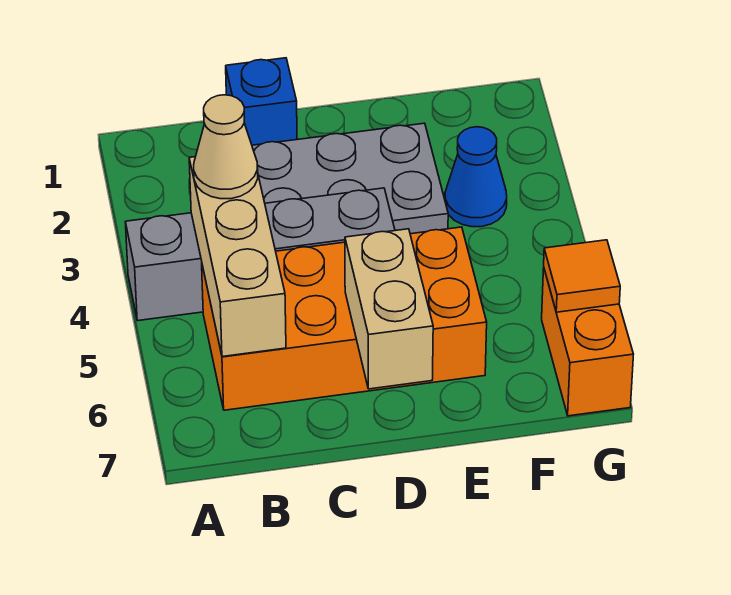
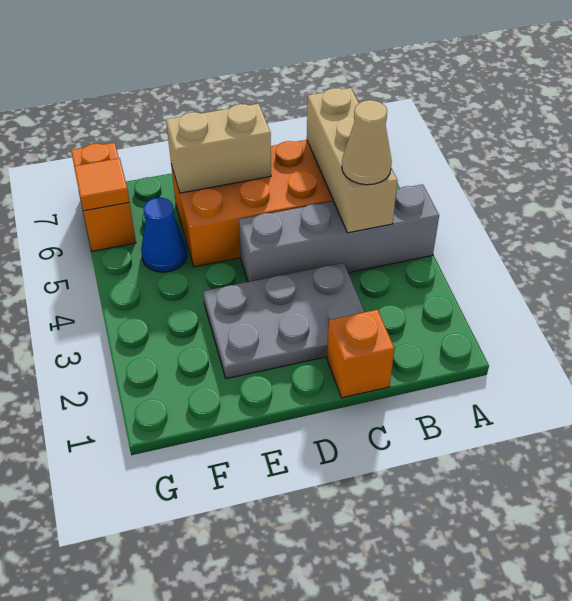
blue brick C1 level 1 -> orange brick C1 level 1
tan brick D6:D7 level 2 -> tan brick D6:E6 level 2
blue cone F3 level 1 -> blue cone F5 level 1

